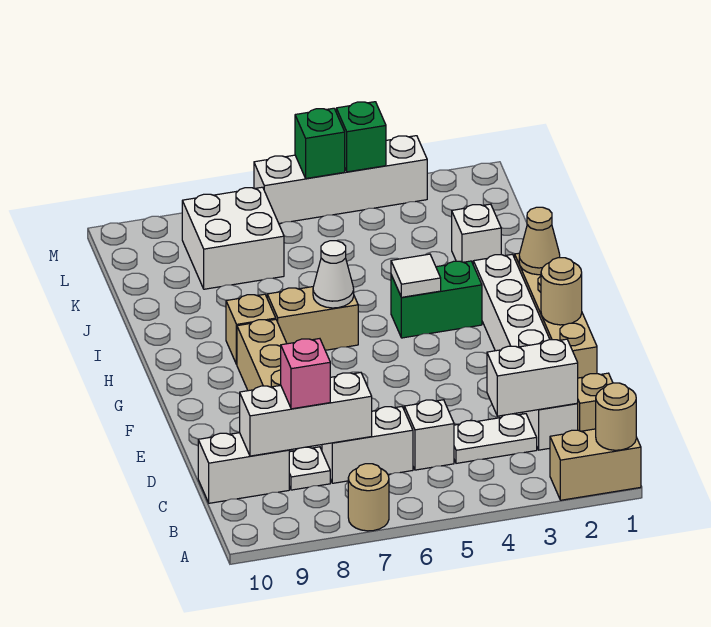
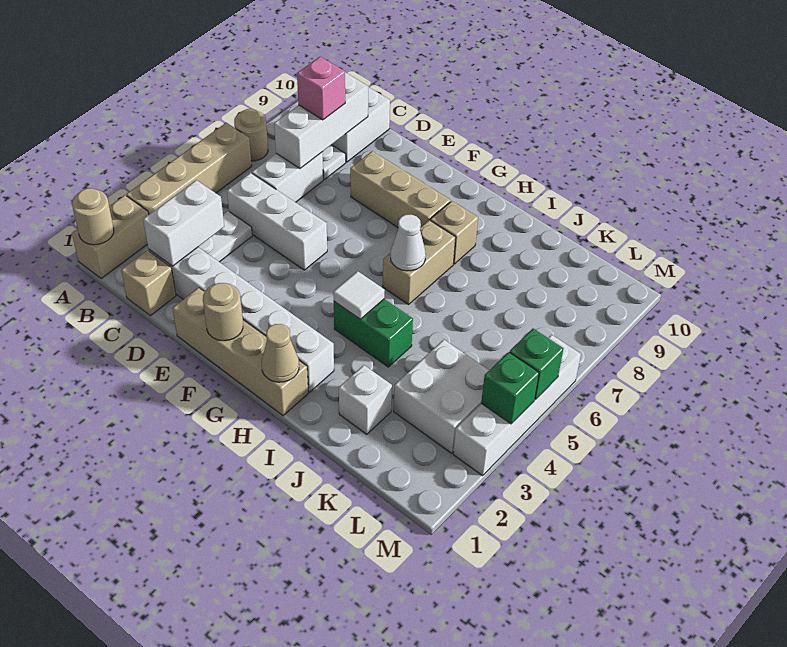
none -> tan brick A3:A6 level 1
white brick C5 level 1 -> white brick C5:E5 level 1
green brick H3:H4 level 1 -> green brick H4:I4 level 1
white brick K7:L8 level 1 -> white brick K3:L4 level 1

